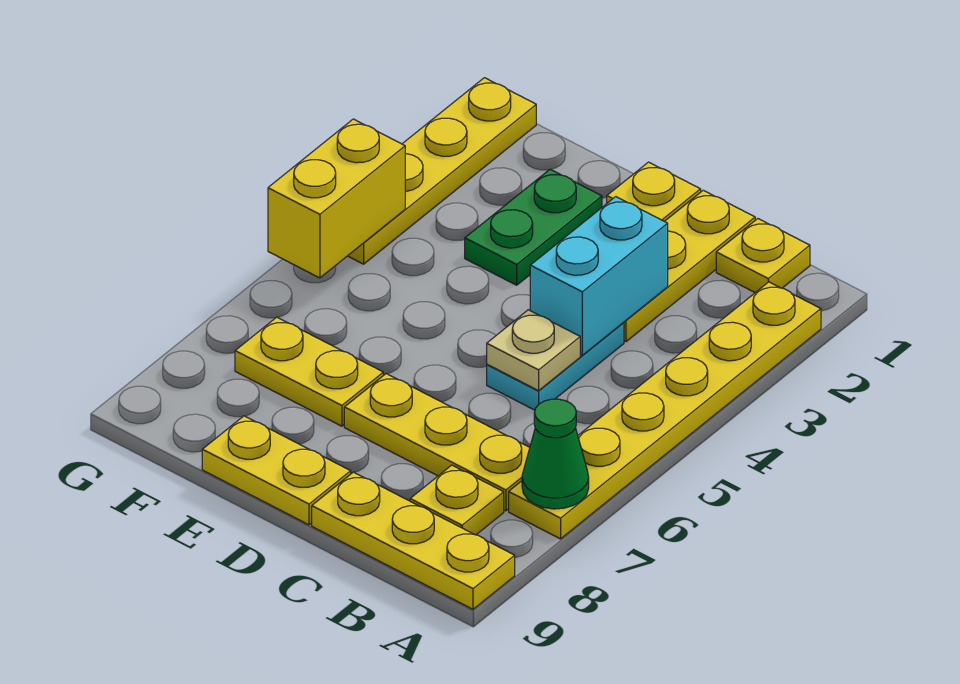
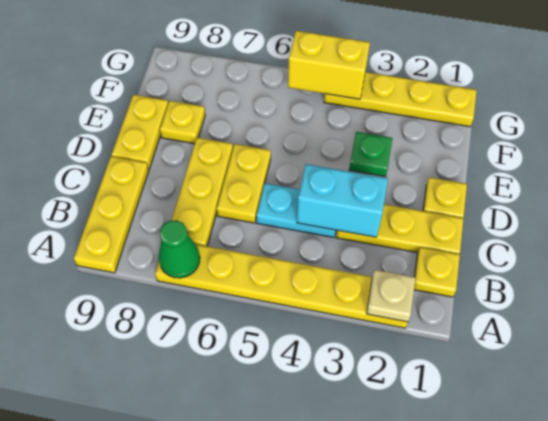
yellow plate B8 level 1 -> yellow plate E8 level 1
tan plate C5 level 2 -> tan plate A2 level 2
green plate E2:E3 level 1 -> green plate E3 level 1
yellow plate E7:F7 level 1 -> yellow plate C6:D6 level 1

